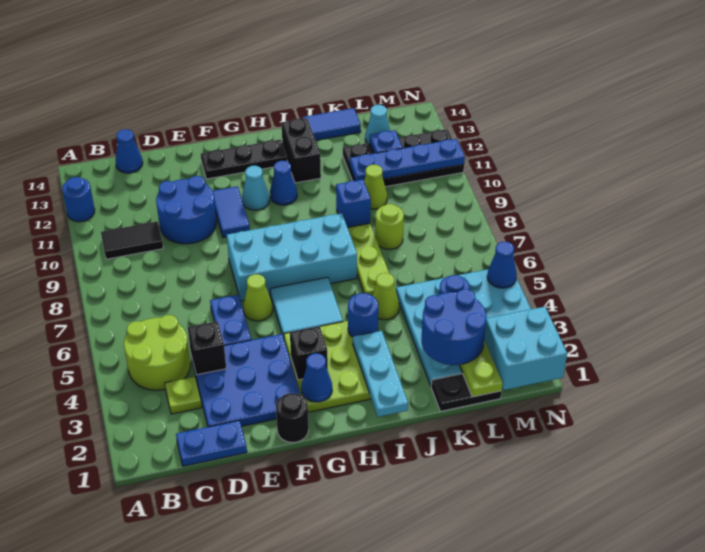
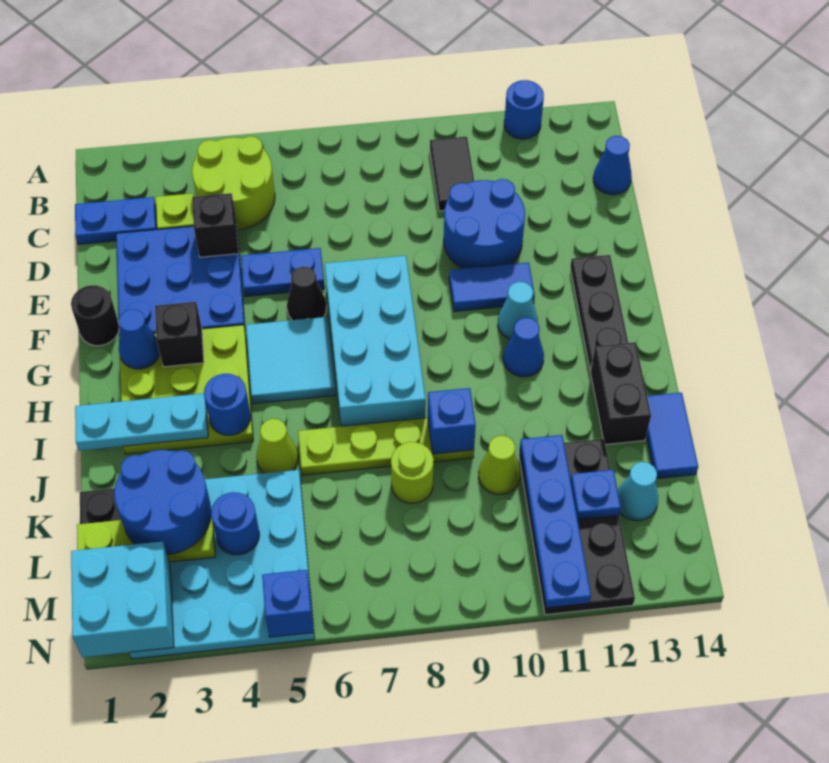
blue plate C1:D1 level 1 -> blue plate C1:C2 level 1
lime cone F6 level 1 -> black cone F6 level 1
black brick I12:I13 level 1 -> black brick I13:J13 level 1
blue cone N5 level 2 -> blue brick N5 level 2

